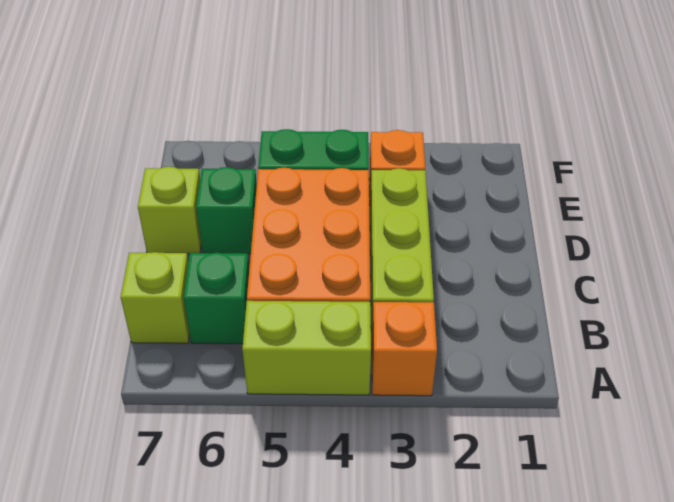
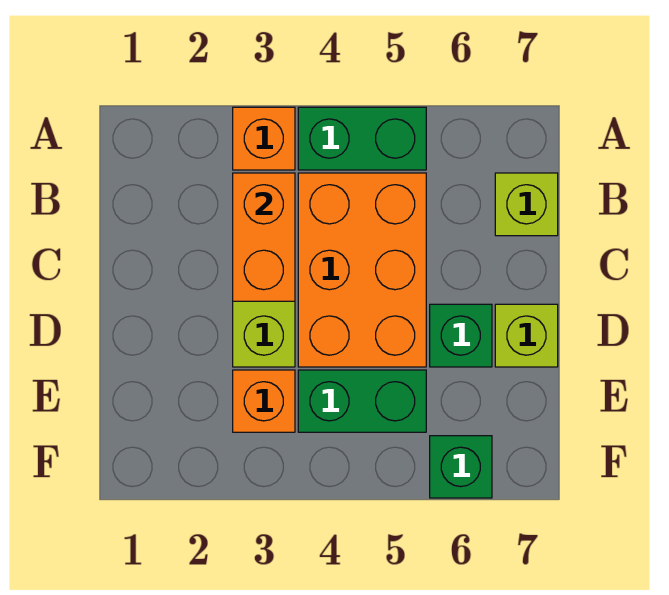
lime brick A4:A5 level 1 -> green brick A4:A5 level 1
none -> orange brick B3:C3 level 2
green brick B6 level 1 -> green brick F6 level 1

